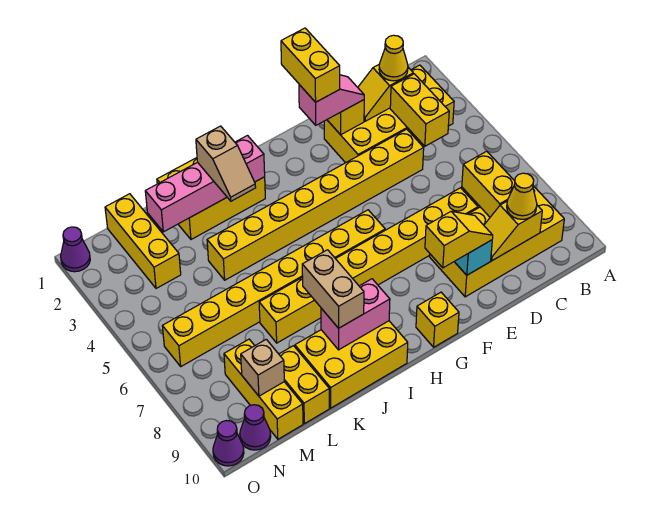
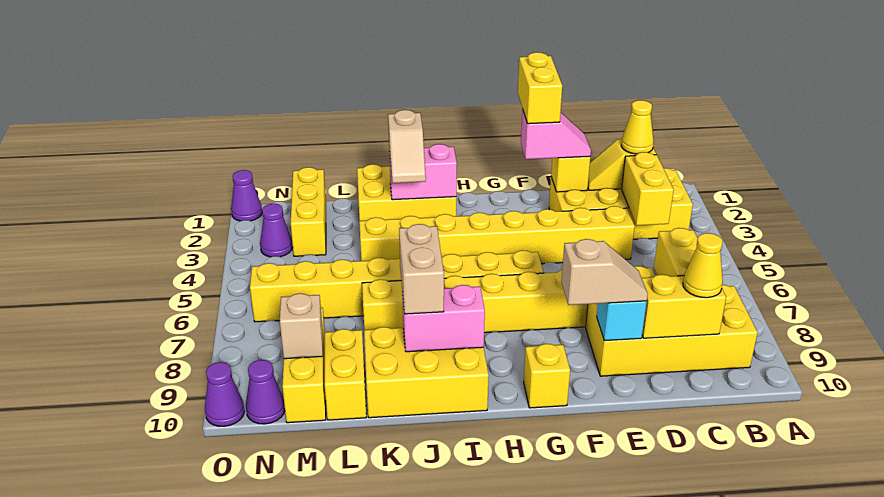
yellow slope C9:D9 level 2 top C -> yellow brick C9:D9 level 2
yellow slope E9:F9 level 3 top F -> tan slope E9:F9 level 3 top F
pink brick I2:L2 level 2 -> pink brick I2:J2 level 2
none -> purple cone N3 level 1

